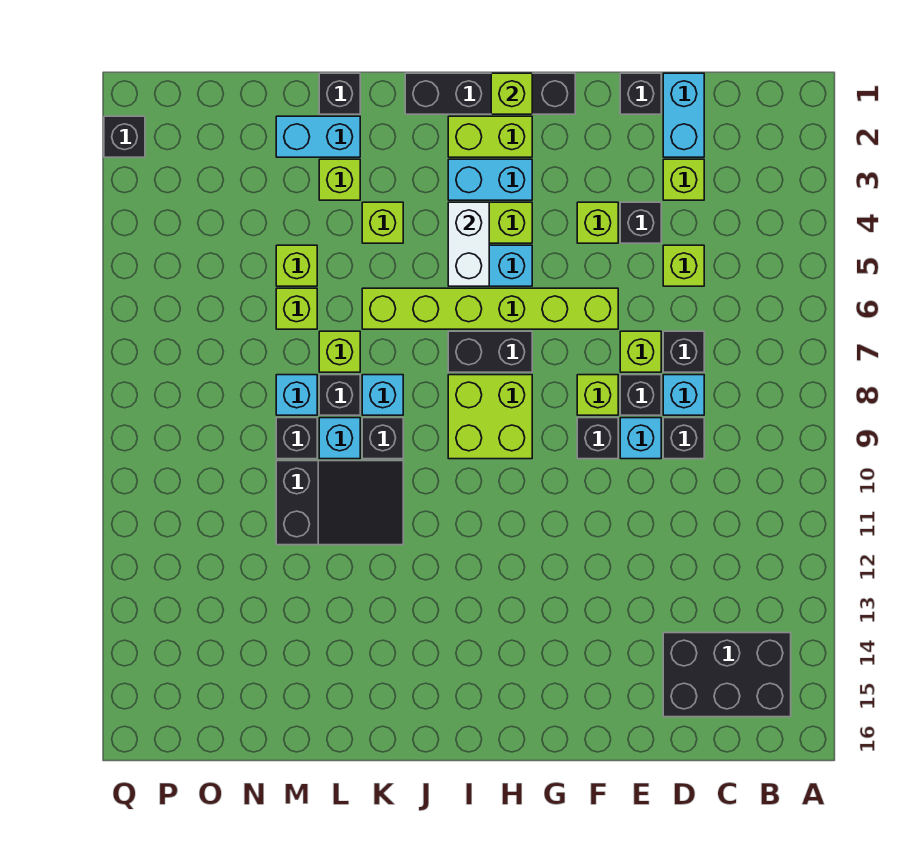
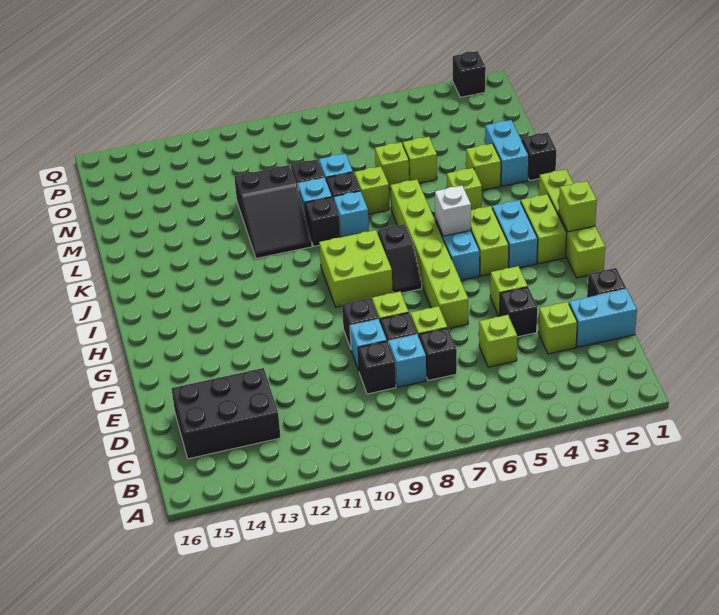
black brick B14:D15 level 1 -> black brick C13:D15 level 1
black brick G1:J1 level 1 -> lime brick G1:J1 level 1
black brick H7:I7 level 1 -> black slope H7:I7 level 1 top I
white brick I4:I5 level 2 -> white brick I5 level 2

